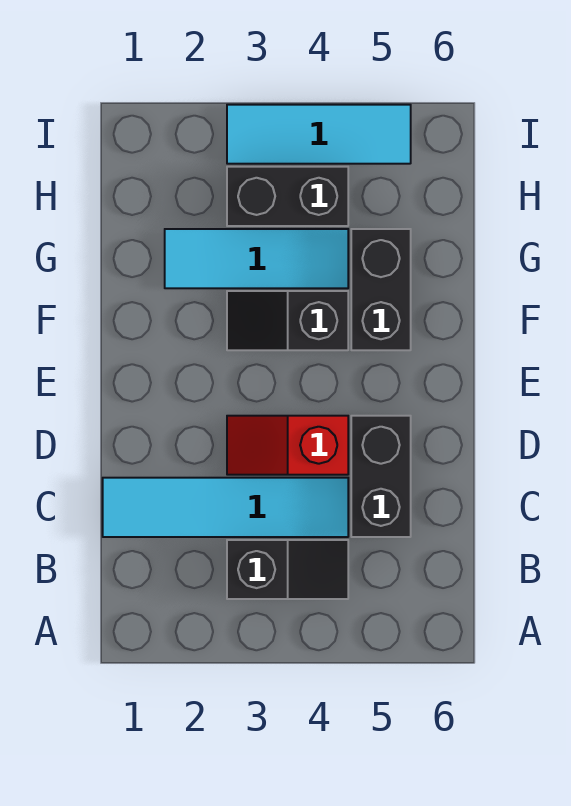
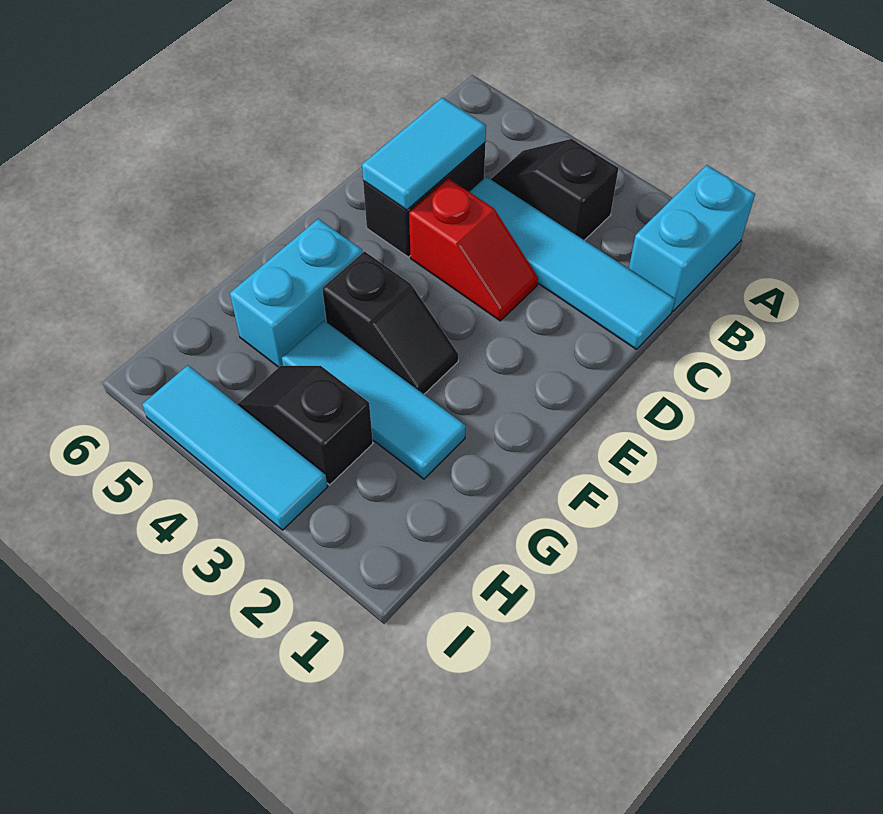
none -> cyan brick A1:B1 level 1
none -> cyan tile C5:D5 level 2
black brick F5:G5 level 1 -> cyan brick F5:G5 level 1
black brick H3:H4 level 1 -> black slope H3:H4 level 1 top 3

